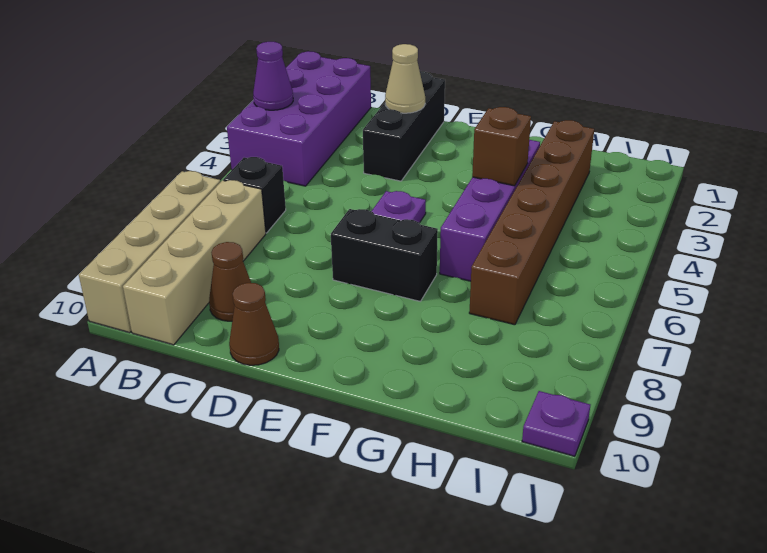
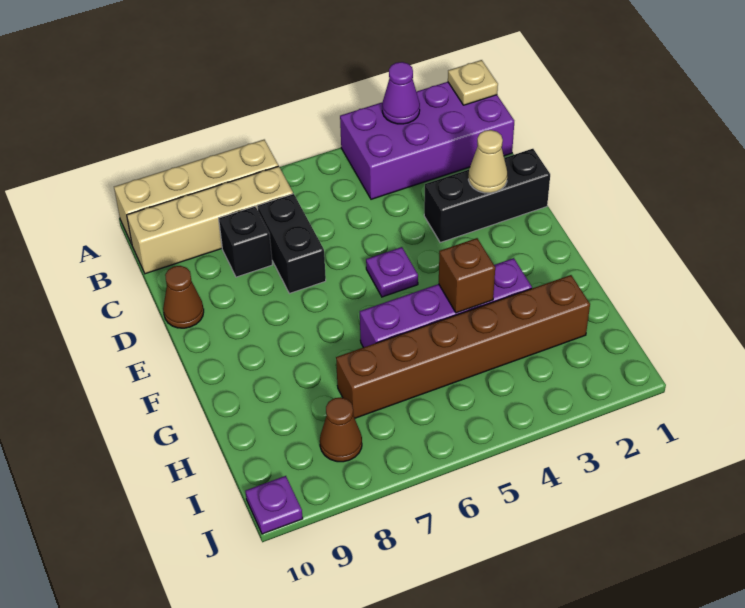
none -> tan plate A1 level 2
black brick B6 level 1 -> black brick C8 level 1
brown cone C9 level 1 -> brown cone I8 level 1
black brick E7:F7 level 1 -> black brick C7:D7 level 1

